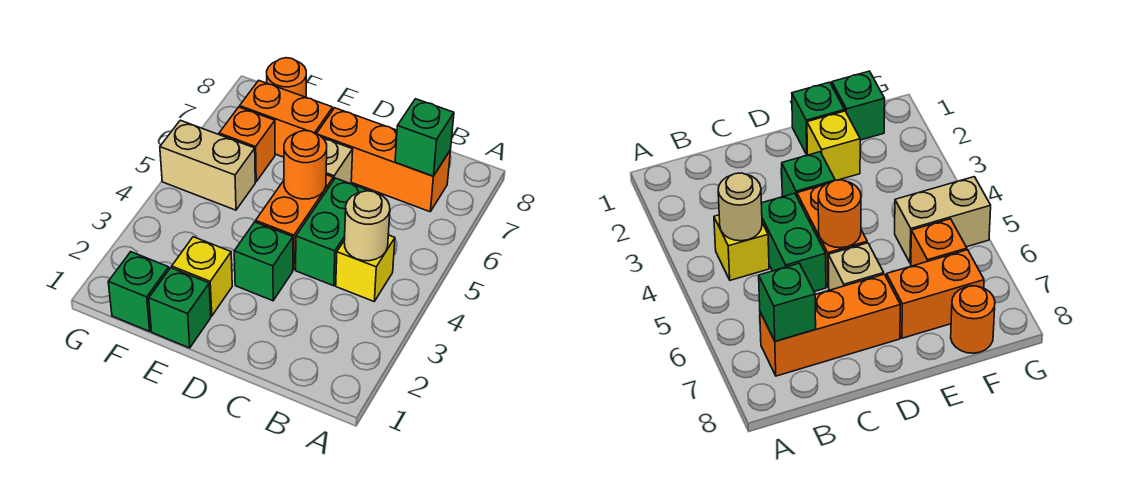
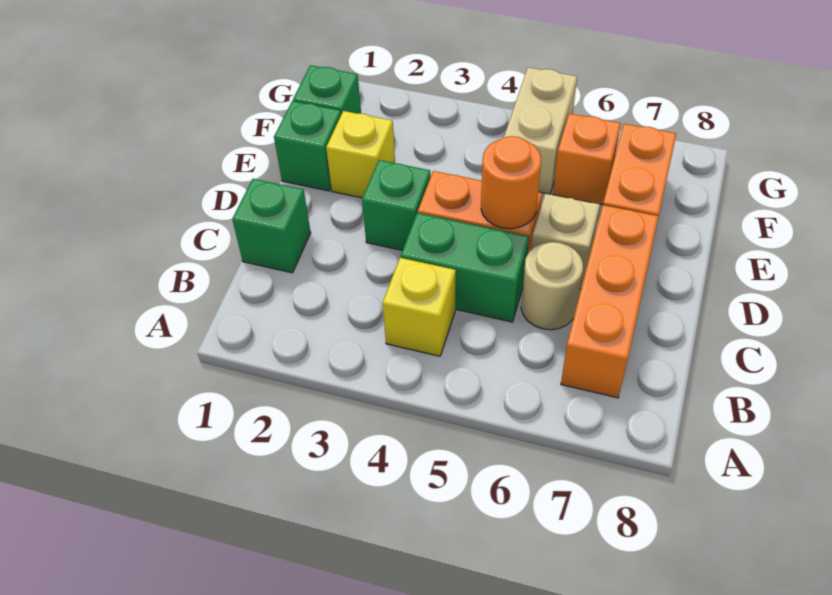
tan round brick B4 level 2 -> tan round brick C6 level 1
green brick B7 level 2 -> green brick C1 level 1
orange round brick F8 level 1 -> none

